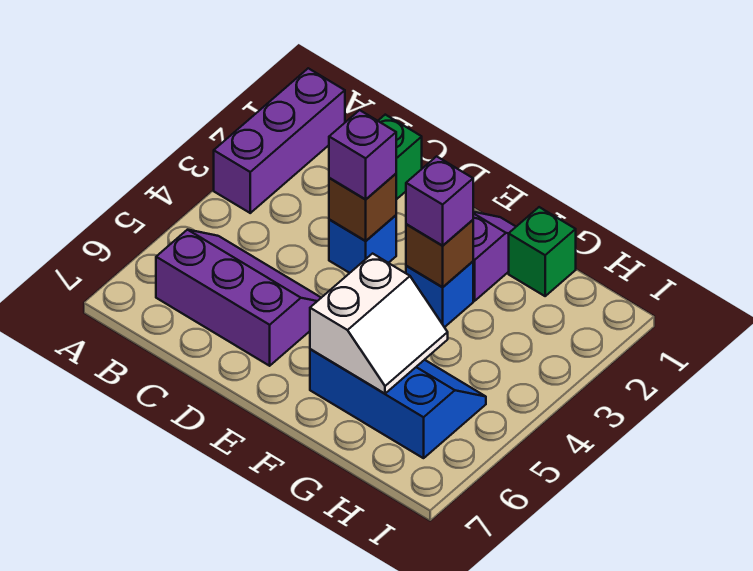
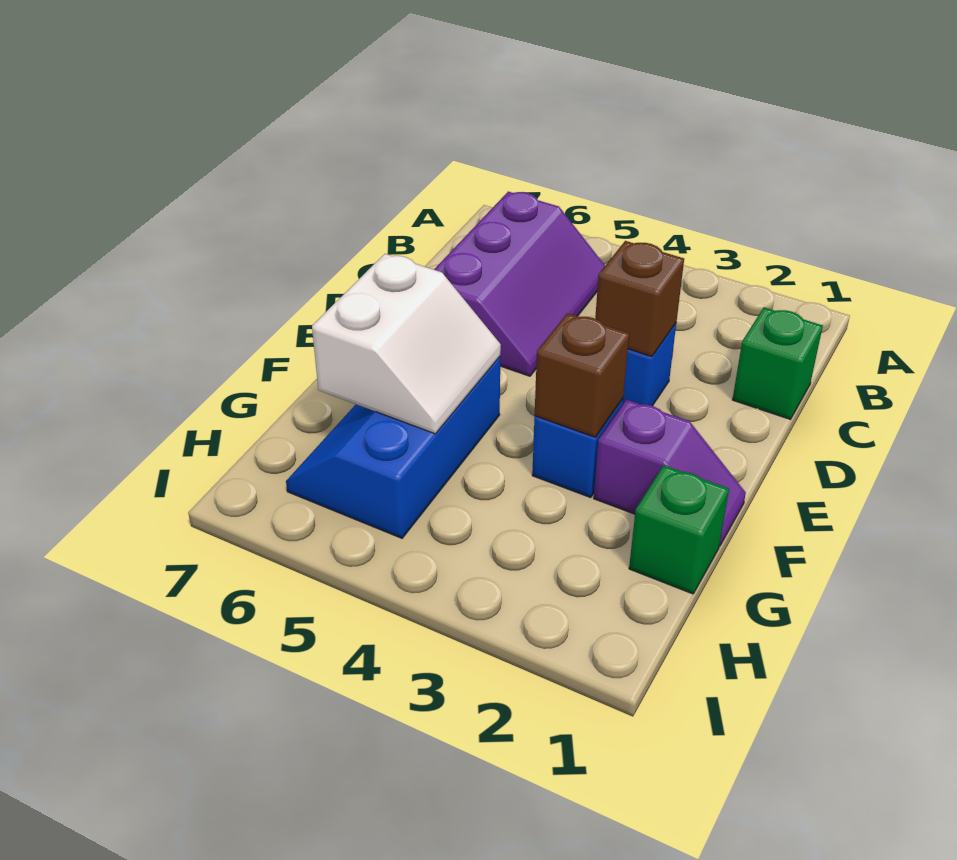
purple brick A1:A3 level 1 -> none
purple brick D3 level 3 -> none
purple brick F3 level 3 -> none
blue slope F5:H6 level 1 top 6 -> blue slope F5:H6 level 1 top 5
white slope F5:G6 level 2 top F -> white slope F5:G6 level 2 top 6

